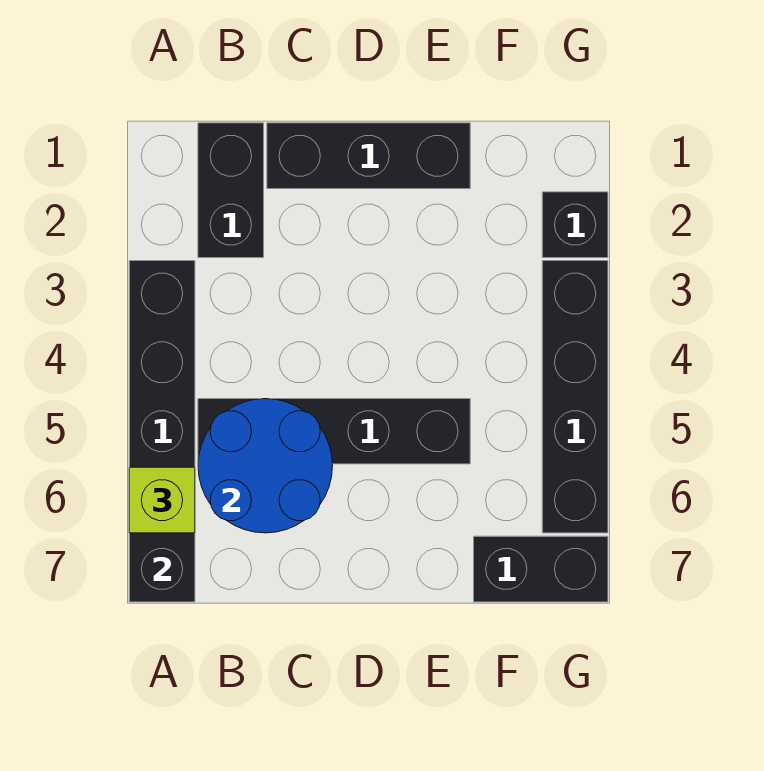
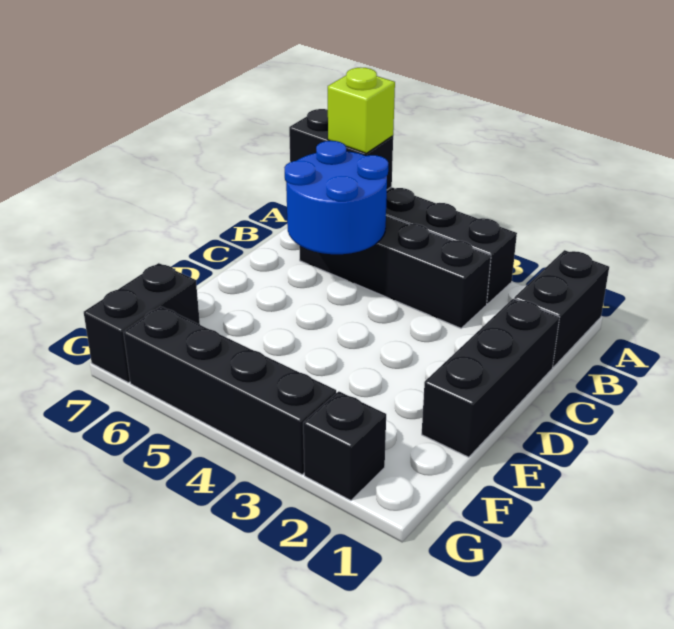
black brick B1:B2 level 1 -> black brick A1:B1 level 1
black brick B5:E5 level 1 -> black brick B3:B6 level 1

